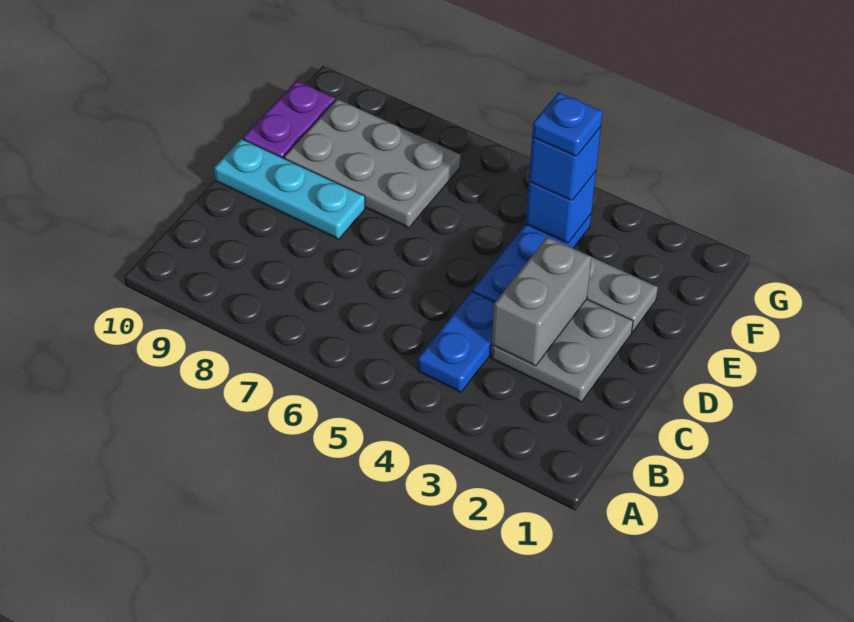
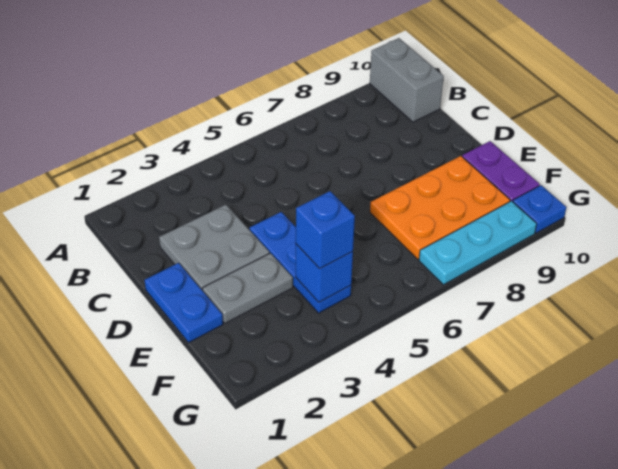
blue plate B4:C4 level 1 -> blue plate D1:E1 level 1
grey brick C3:D3 level 2 -> grey brick A10:B10 level 1
cyan plate D8:D10 level 1 -> cyan plate G7:G9 level 1
grey plate E7:F9 level 1 -> orange plate E7:F9 level 1
blue plate F4 level 4 -> blue plate G10 level 1

